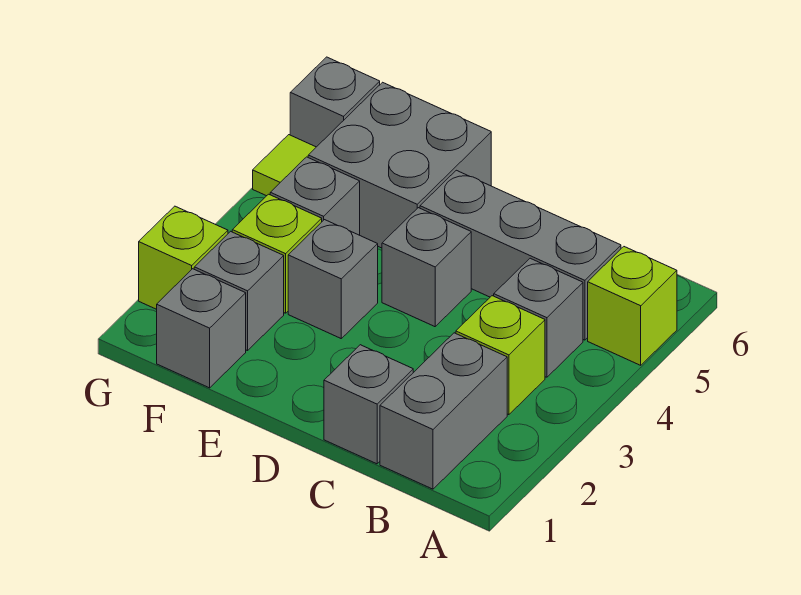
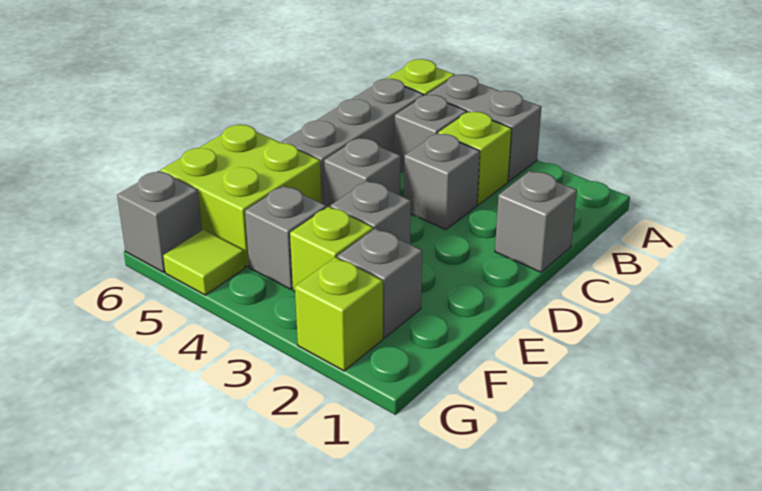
grey brick B1:B2 level 1 -> grey brick A3:A4 level 1
grey brick E5:F6 level 1 -> lime brick E5:F6 level 1
grey brick F1 level 1 -> grey brick C3 level 1

